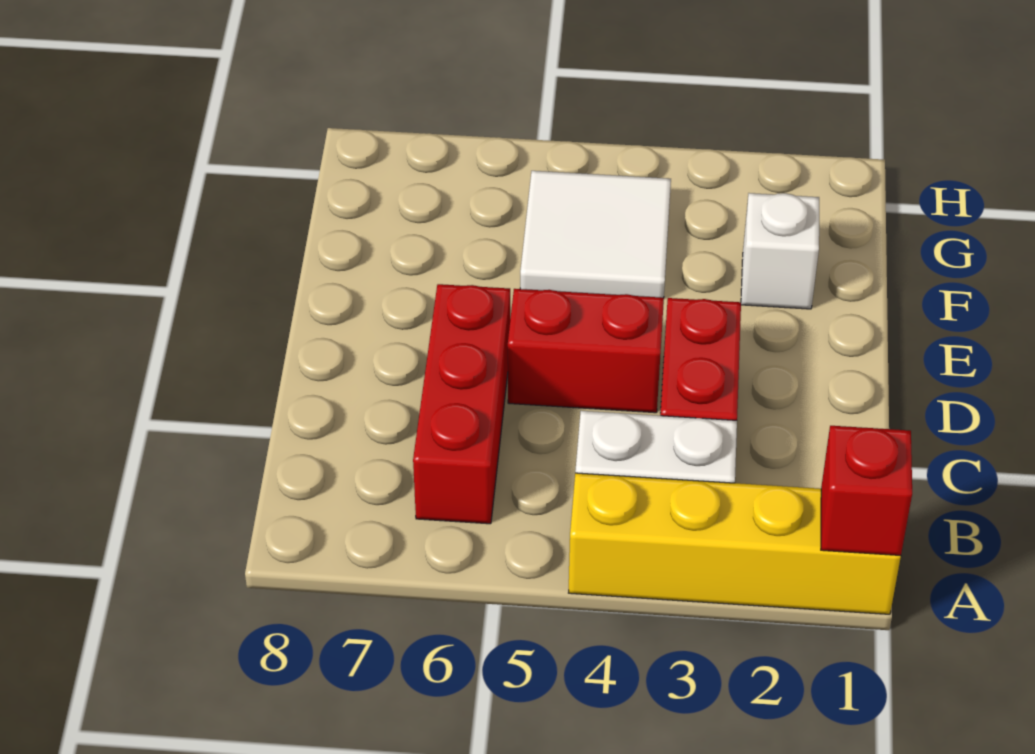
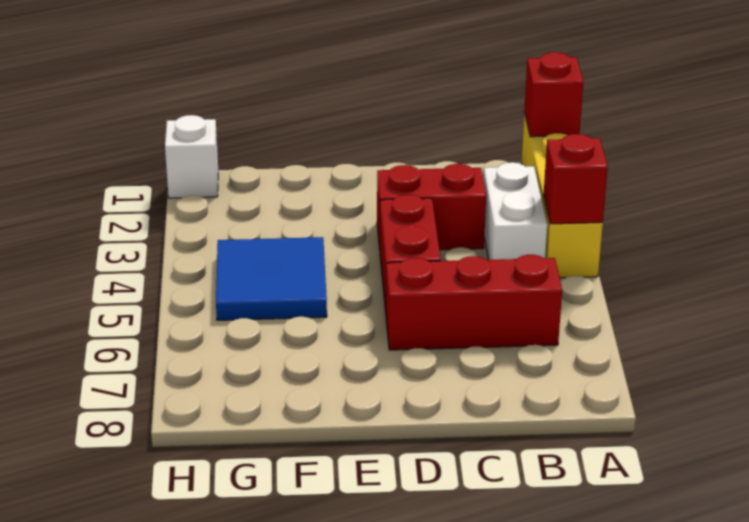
none -> red brick A4 level 2
white brick F2 level 1 -> white brick H1 level 1
white tile F4:G5 level 1 -> blue tile F4:G5 level 1

